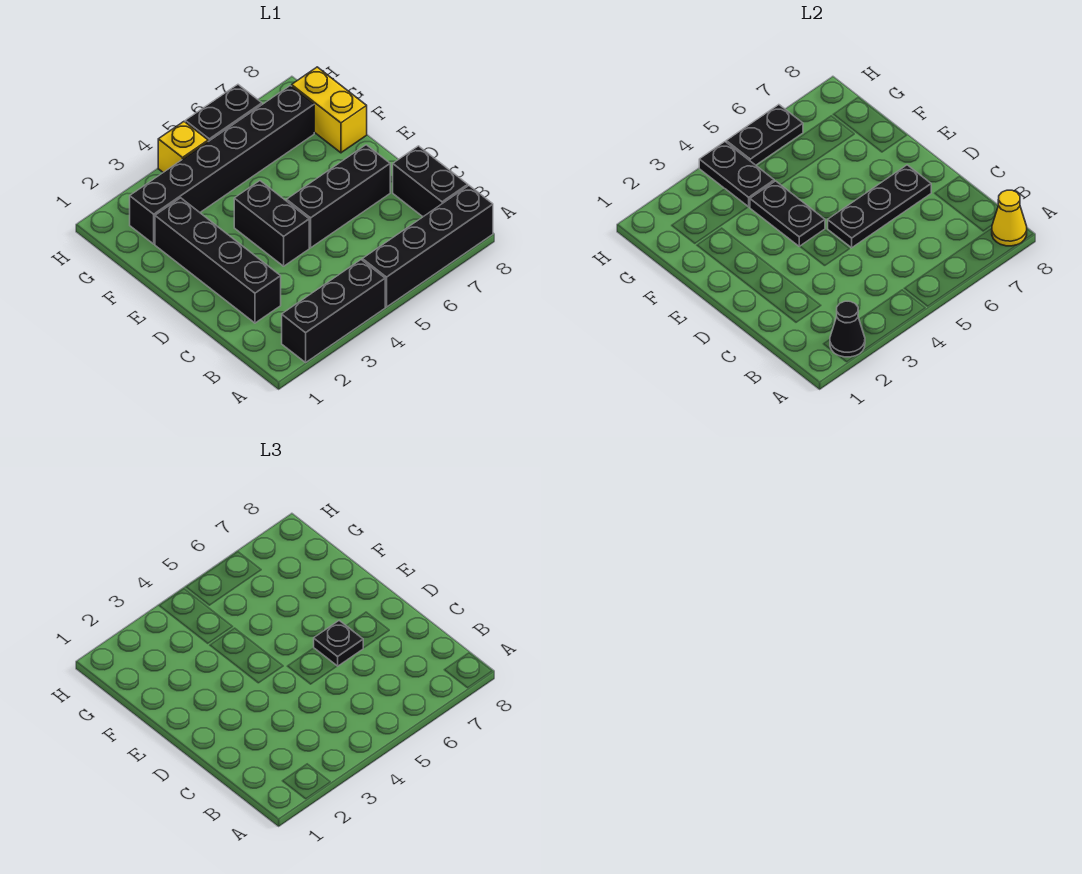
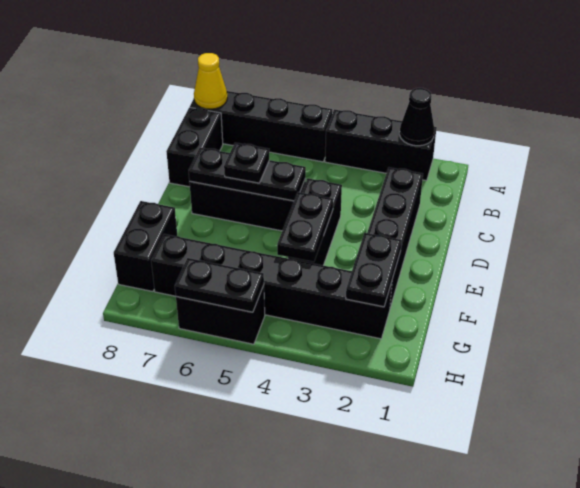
yellow brick F8:G8 level 1 -> black brick F8:G8 level 1
black plate G4:H4 level 2 -> black plate F2:G2 level 2
yellow brick H4 level 1 -> none

